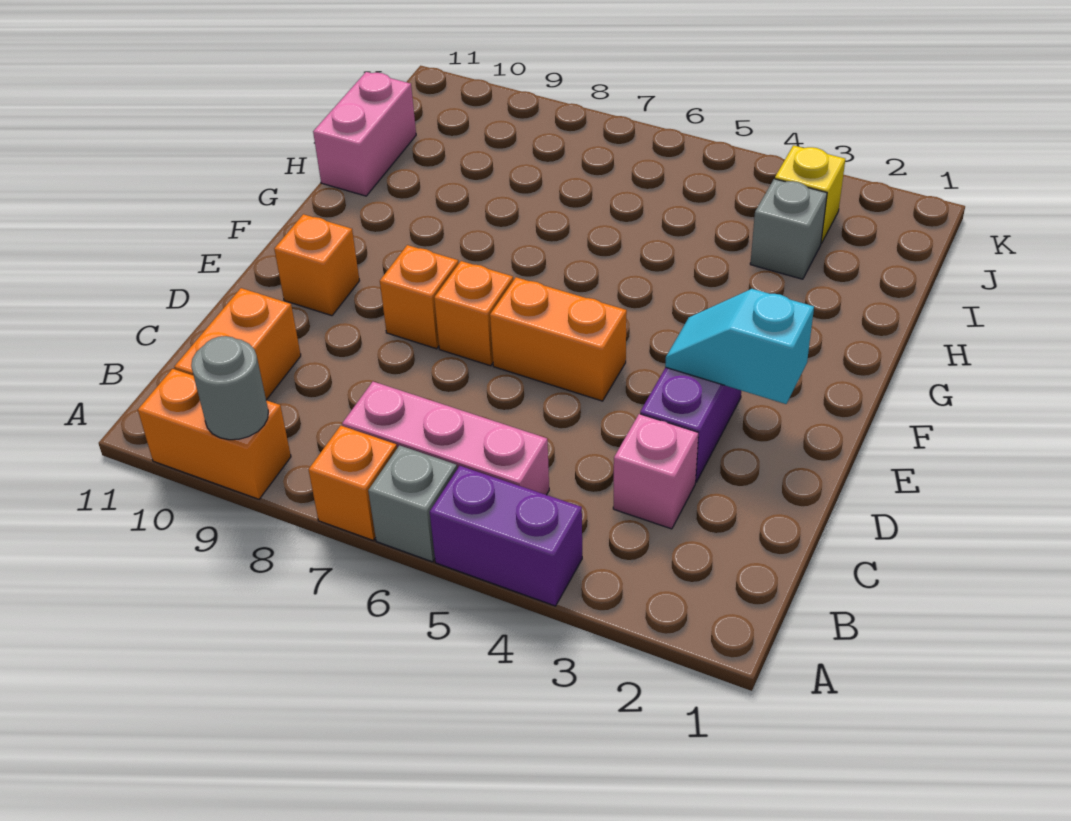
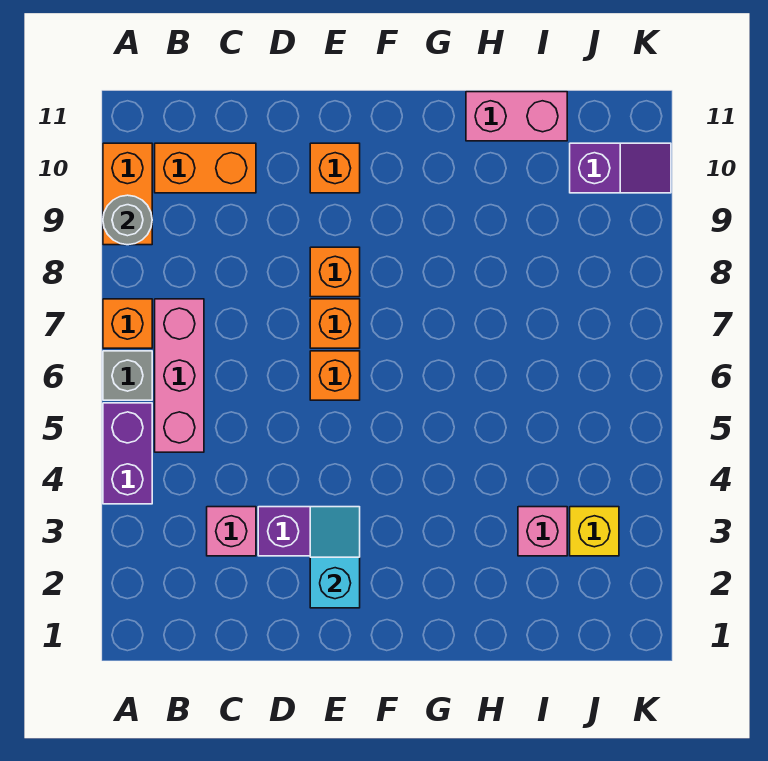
orange brick E5:E6 level 1 -> orange brick E6 level 1
grey brick I3 level 1 -> pink brick I3 level 1
none -> purple slope J10:K10 level 1 top J

